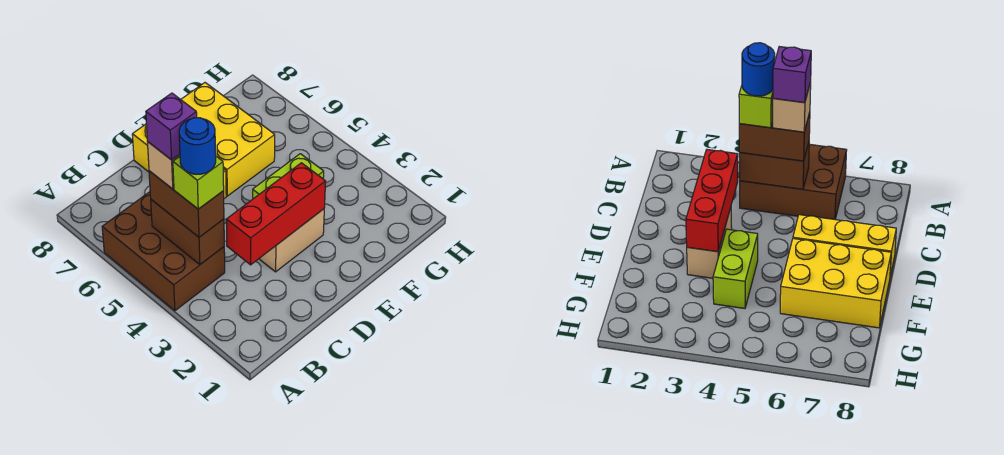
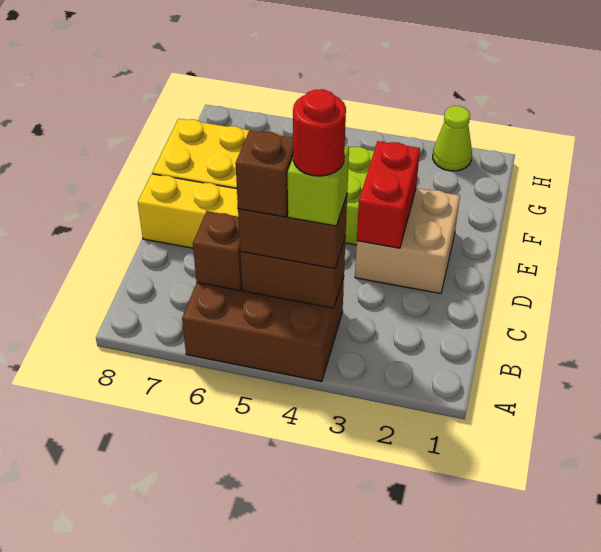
blue round brick B4 level 5 -> red round brick B4 level 5
tan brick B5 level 4 -> brown brick B5 level 4
purple brick B5 level 5 -> none
none -> brown brick B6 level 2
red brick C3:E3 level 2 -> red brick D3:E3 level 2
tan brick D3:E3 level 1 -> tan brick D2:E3 level 1
none -> lime cone H2 level 1

